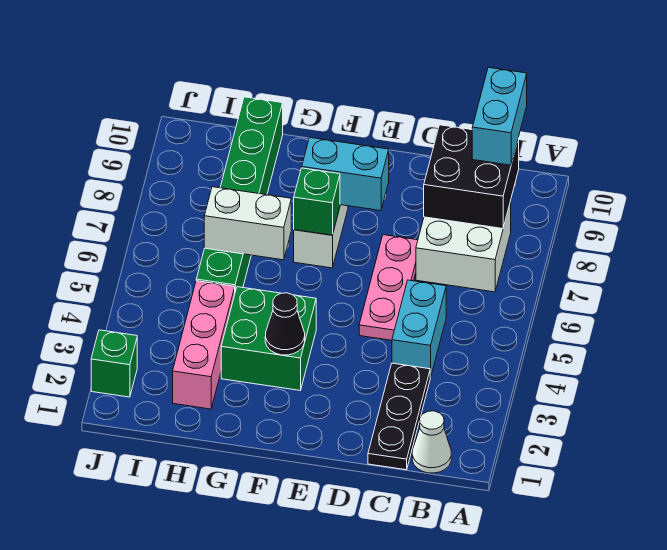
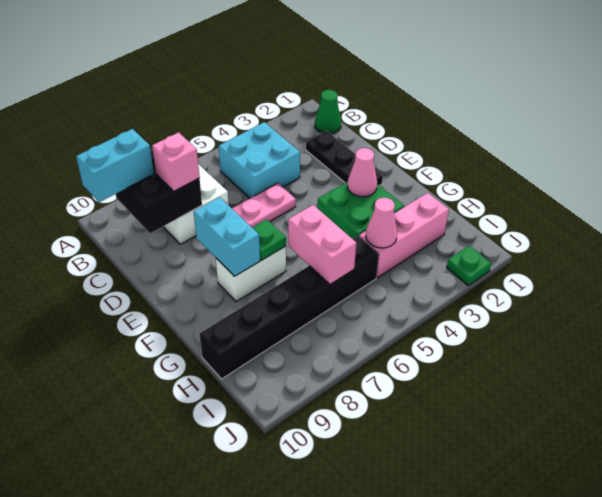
white cone B1 level 1 -> green cone B1 level 1
black plate C1:C3 level 1 -> black plate C2:E2 level 1
cyan brick C4:C5 level 1 -> cyan brick B4:C5 level 1
none -> pink brick C8 level 3
black cone F3 level 2 -> pink cone F3 level 2
green brick F7 level 2 -> green plate F7 level 2
white brick G6:H6 level 2 -> pink brick G6:H6 level 2
none -> pink cone H4 level 2
green brick H5:H10 level 1 -> black brick H5:H10 level 1
green brick J2 level 1 -> green plate J2 level 1

